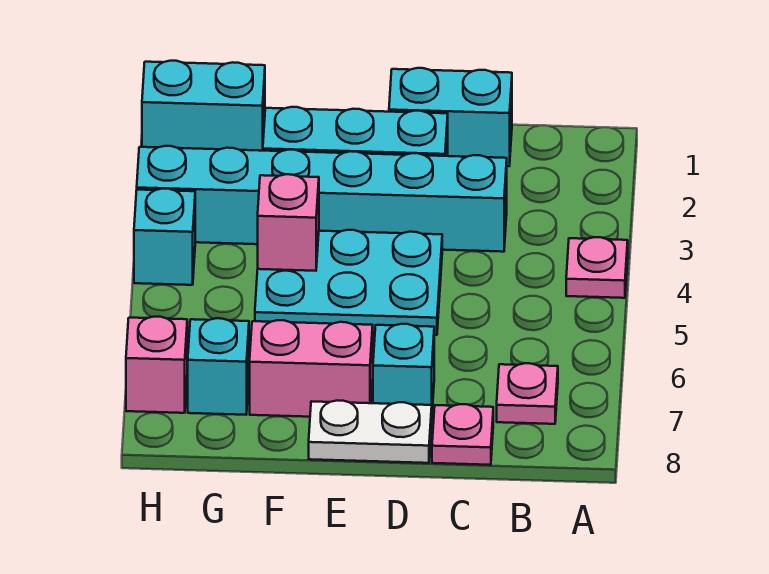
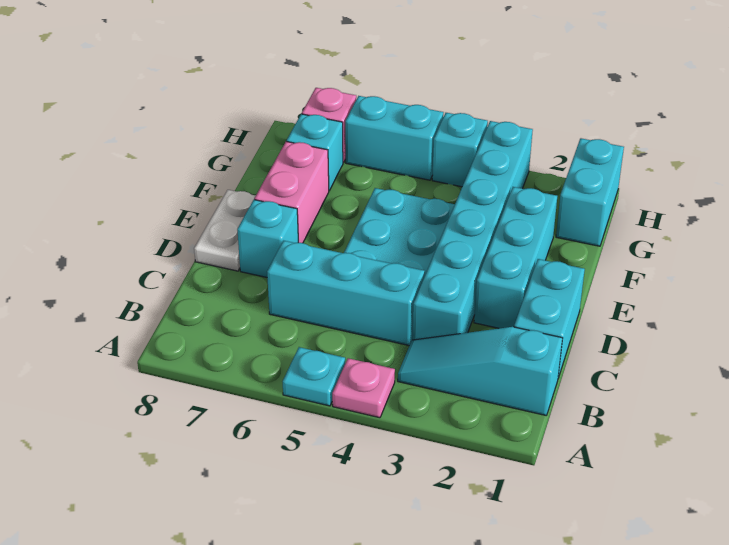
none -> cyan plate A5 level 1
none -> cyan slope B1:B3 level 1 top 1
pink plate B7 level 1 -> none
none -> cyan brick C4:C6 level 1
pink plate C8 level 1 -> none
pink brick F4 level 2 -> none
none -> cyan brick H5:H6 level 1

